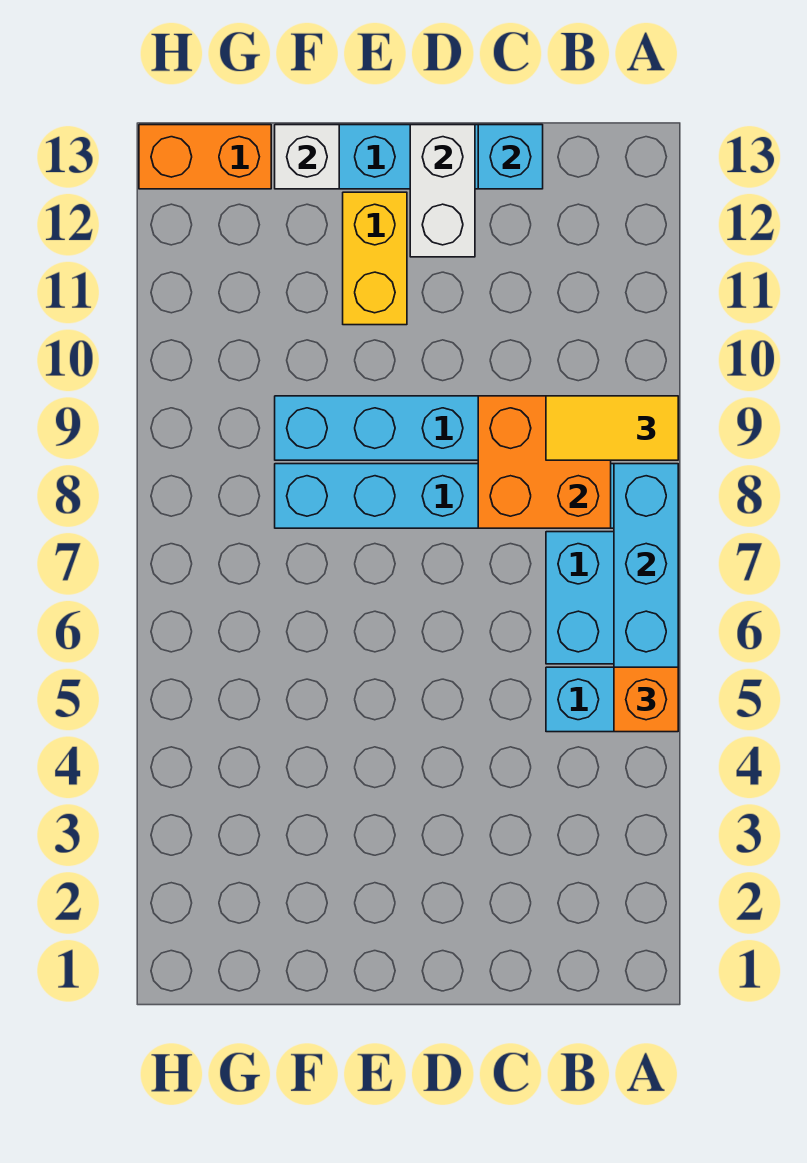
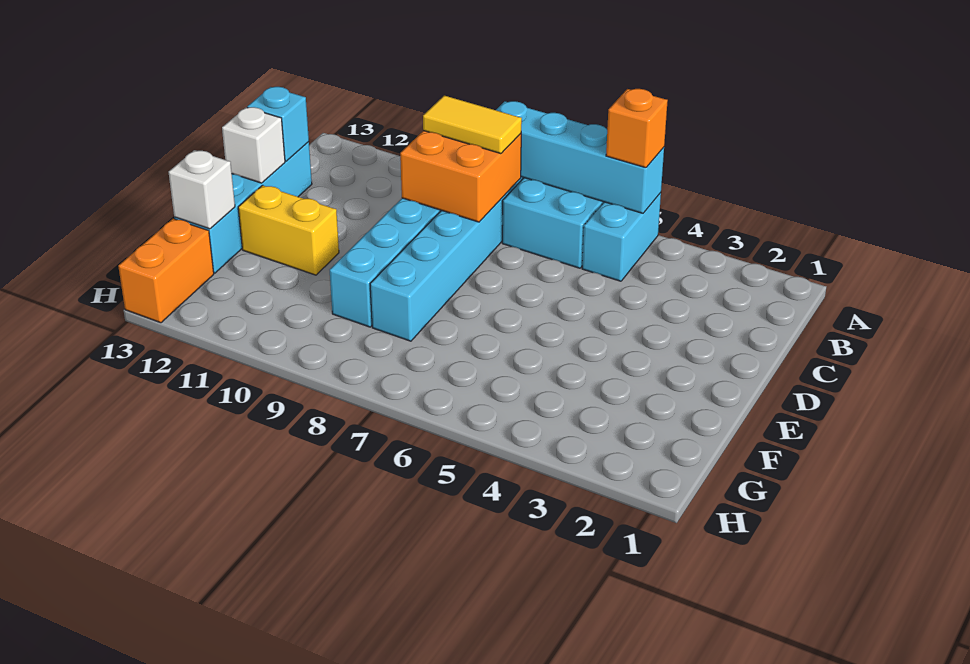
yellow tile A9:B9 level 3 -> yellow tile B8:B9 level 3
white brick D12:D13 level 2 -> white brick D13 level 2

